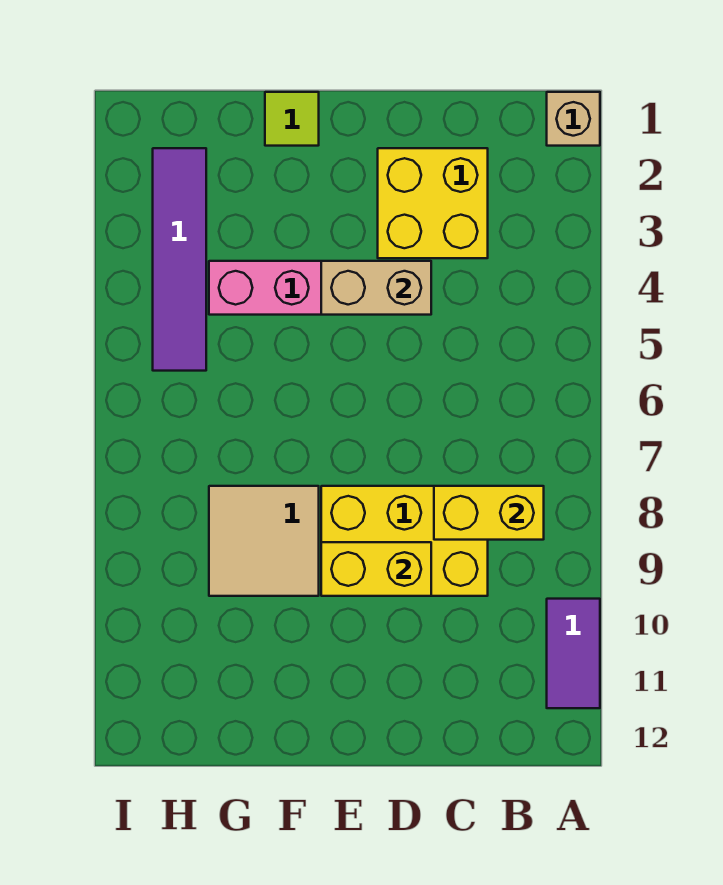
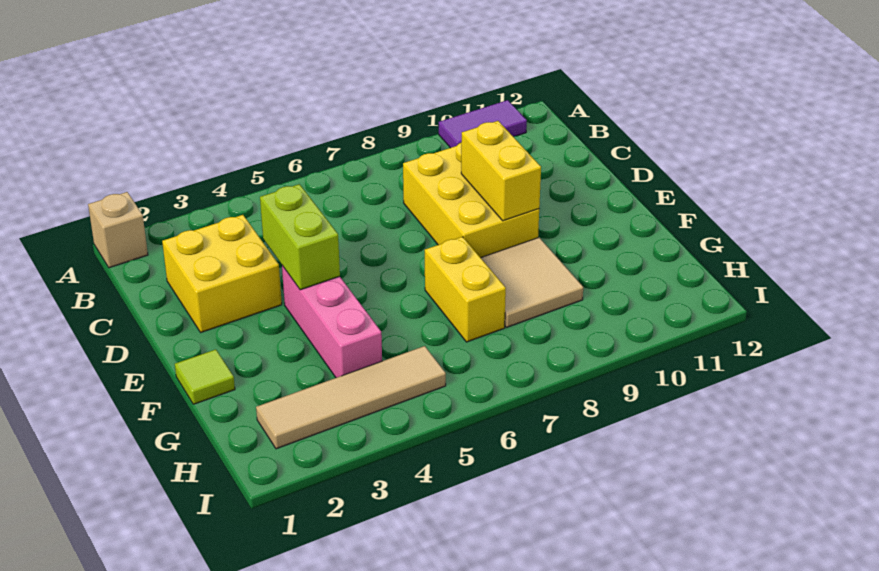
yellow brick B8:C8 level 2 -> yellow brick F7:G7 level 1
tan brick D4:E4 level 2 -> lime brick D4:E4 level 2
purple tile H2:H5 level 1 -> tan tile H2:H5 level 1

